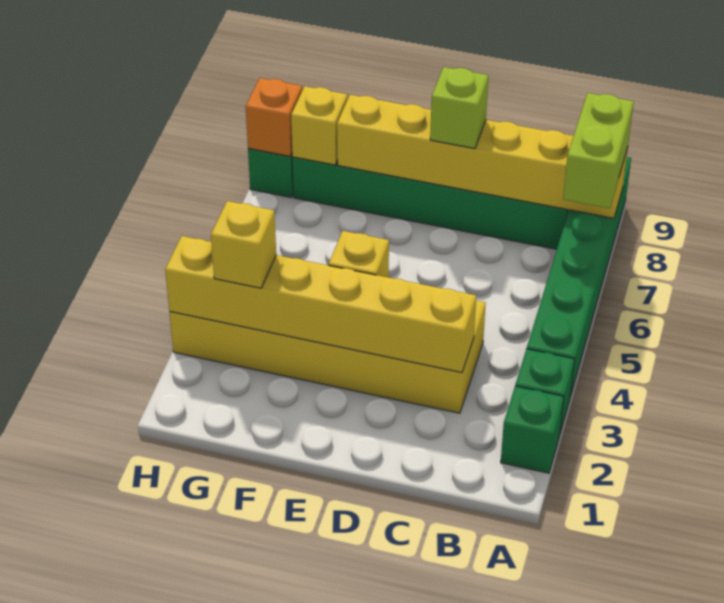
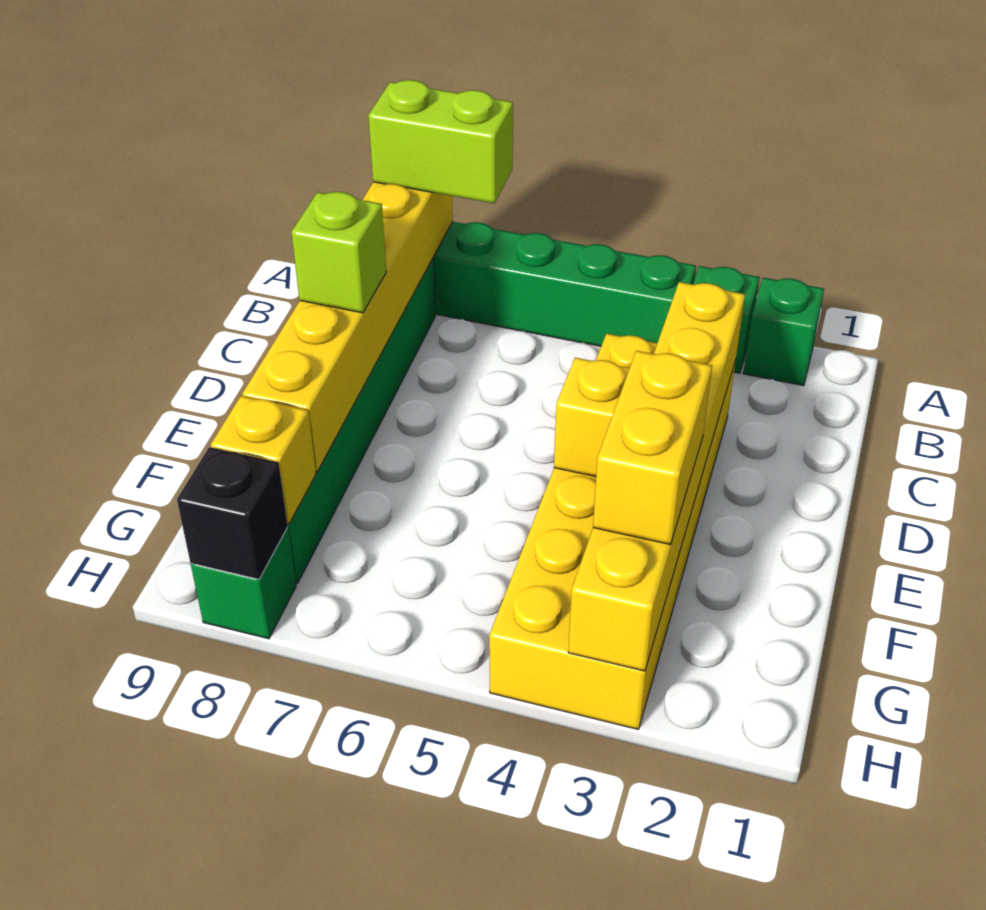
yellow brick G3 level 3 -> yellow brick F3:G3 level 3
orange brick H8 level 2 -> black brick H8 level 2

